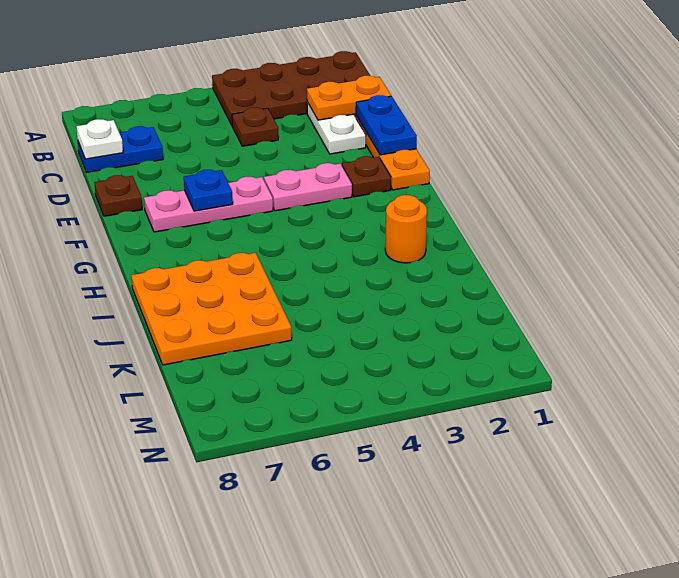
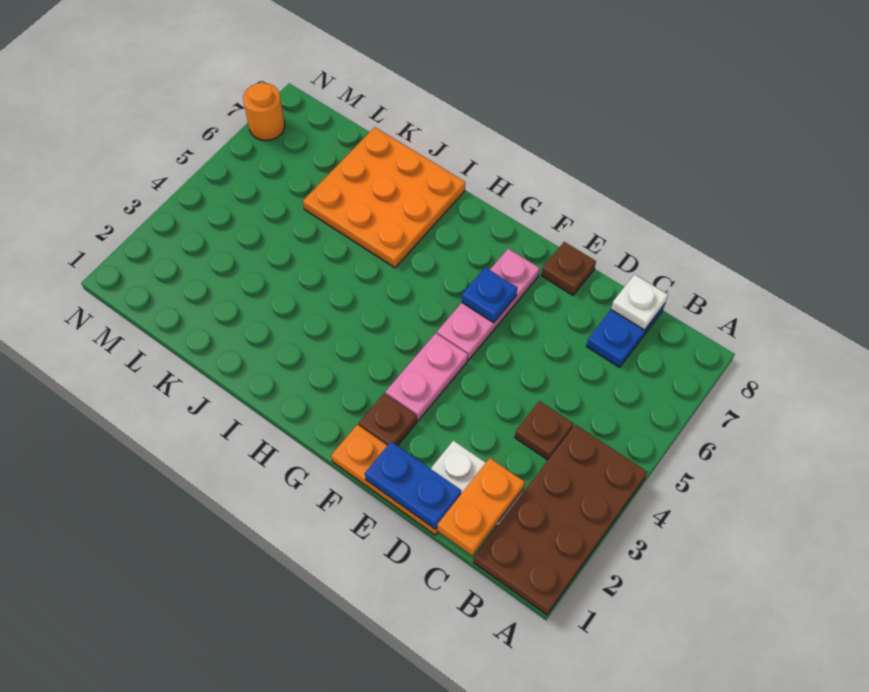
orange round brick I2 level 1 -> orange round brick N7 level 1

